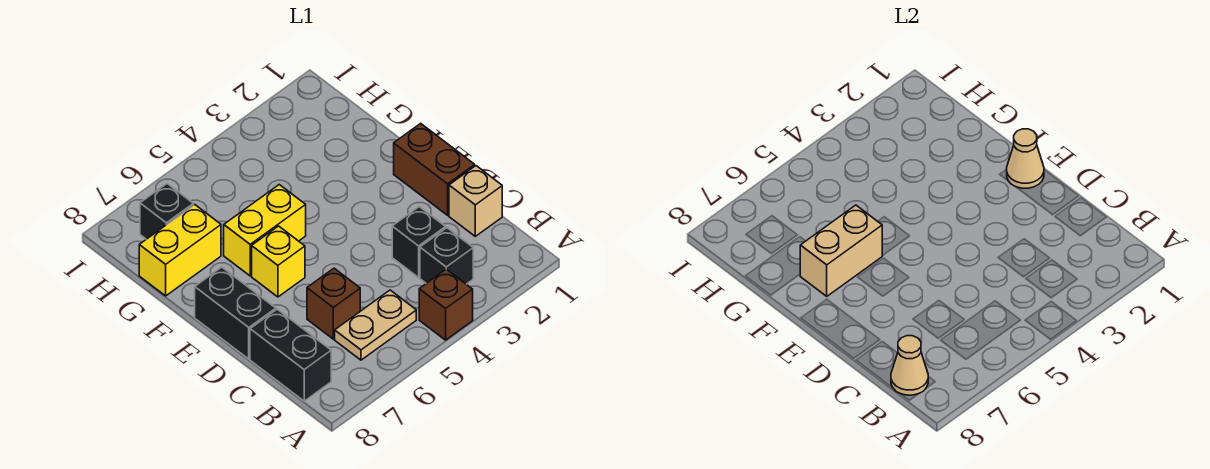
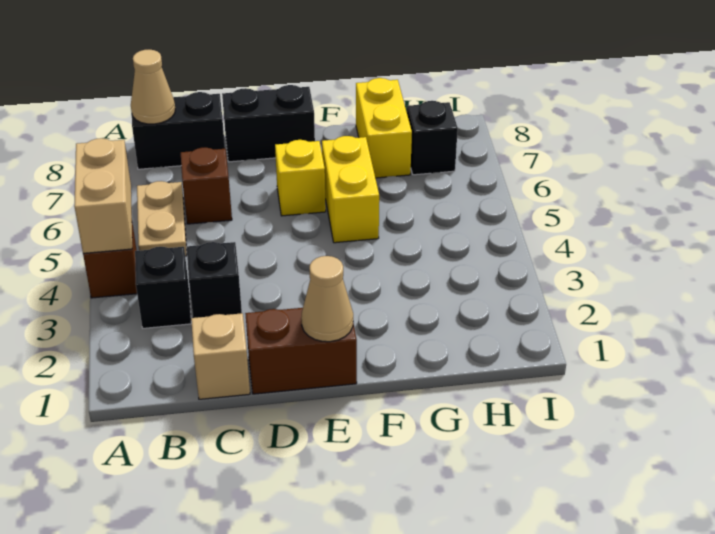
tan brick F6:F7 level 2 -> tan brick A4:A5 level 2

